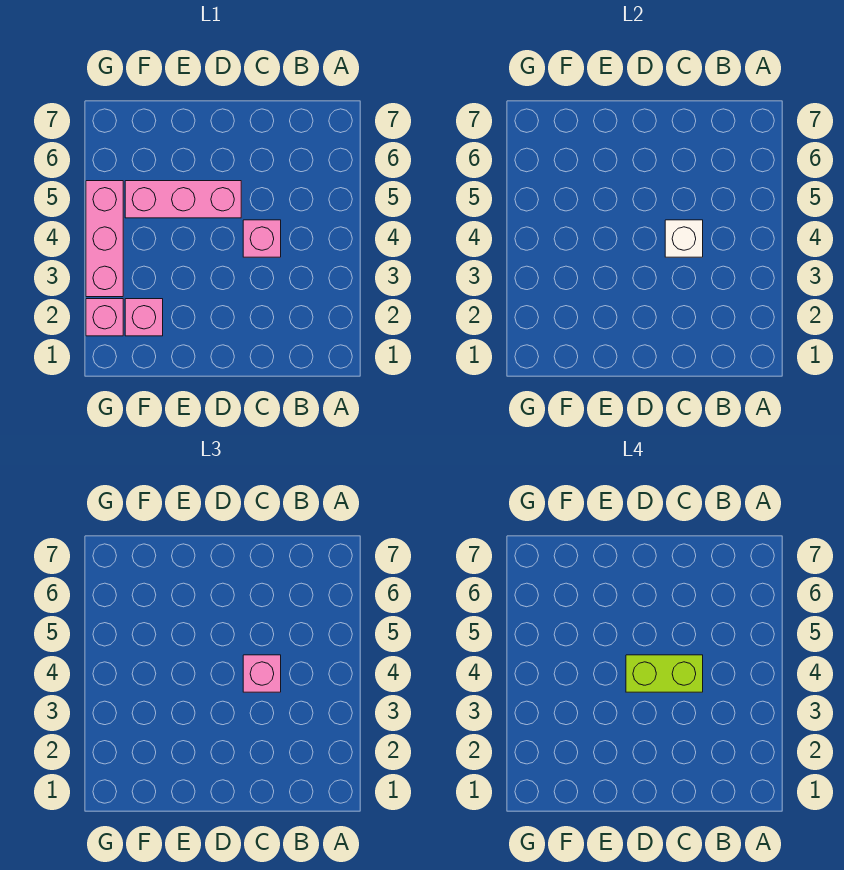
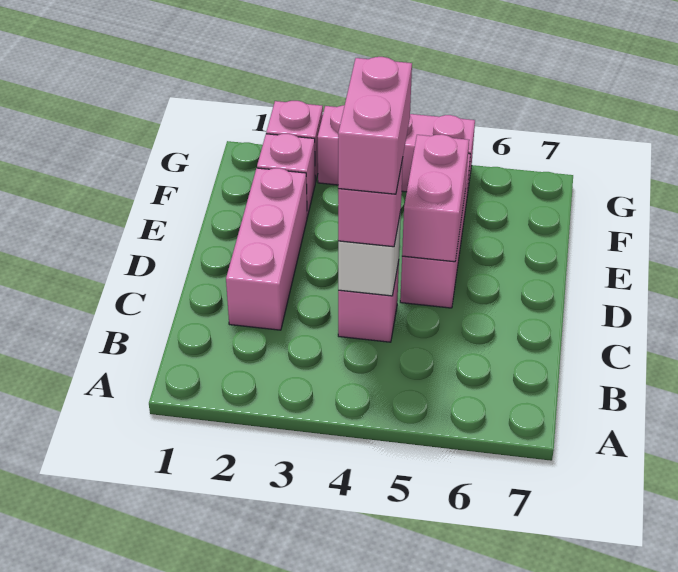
none -> pink brick C2:E2 level 1
lime brick C4:D4 level 4 -> pink brick C4:D4 level 4
none -> pink brick D5:E5 level 2

